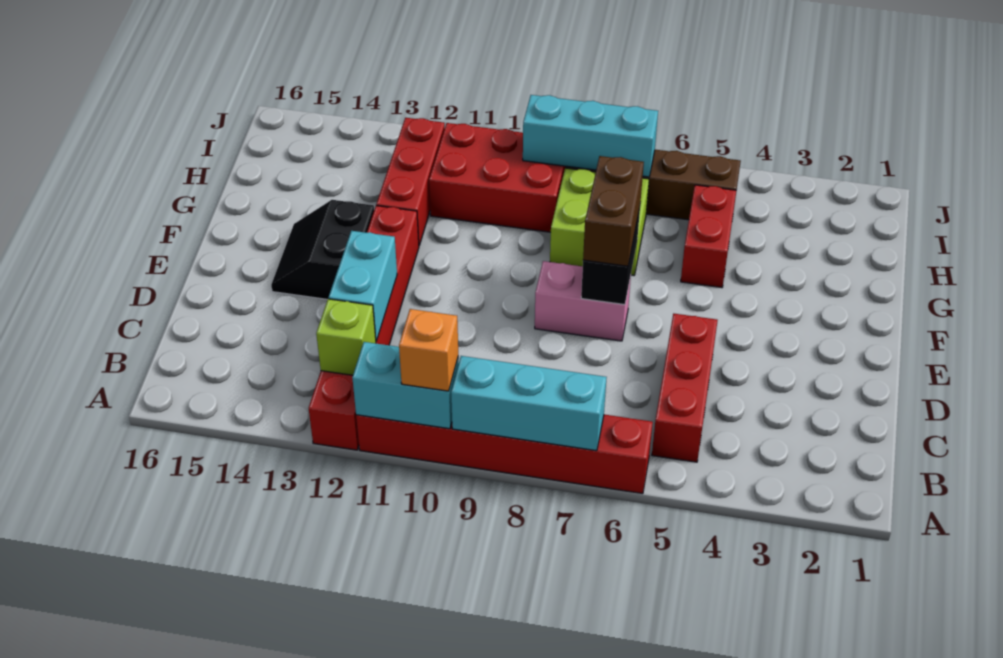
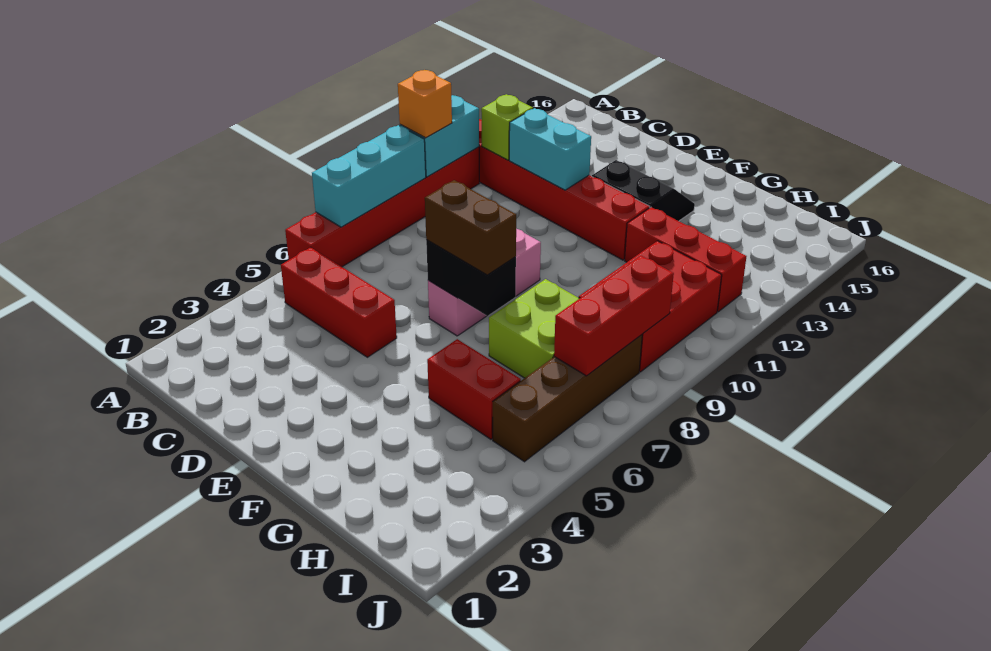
pink brick E7:E8 level 1 -> pink brick E7:E9 level 1
cyan brick I7:I9 level 2 -> red brick I7:I9 level 2

